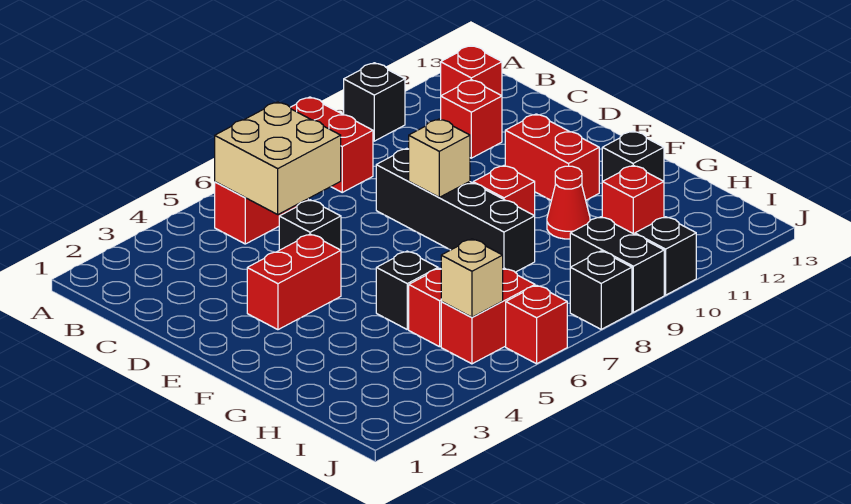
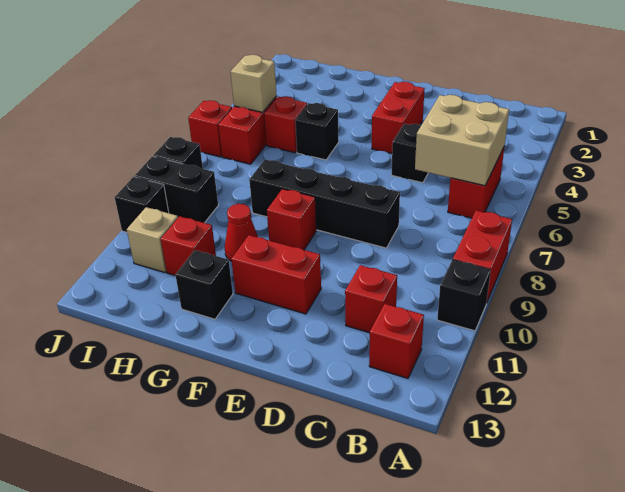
red brick A8:B8 level 1 -> red brick A8:A9 level 1
tan brick E8 level 2 -> tan brick I11 level 1

